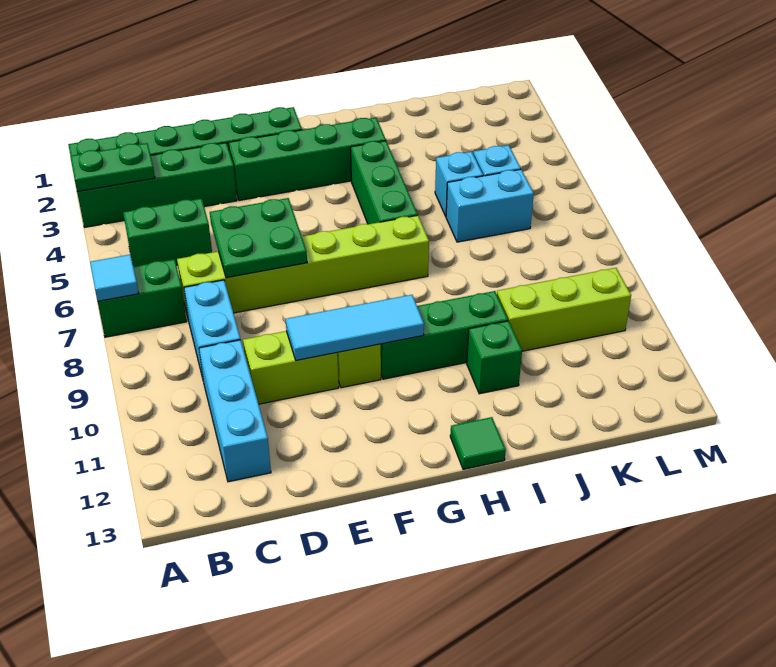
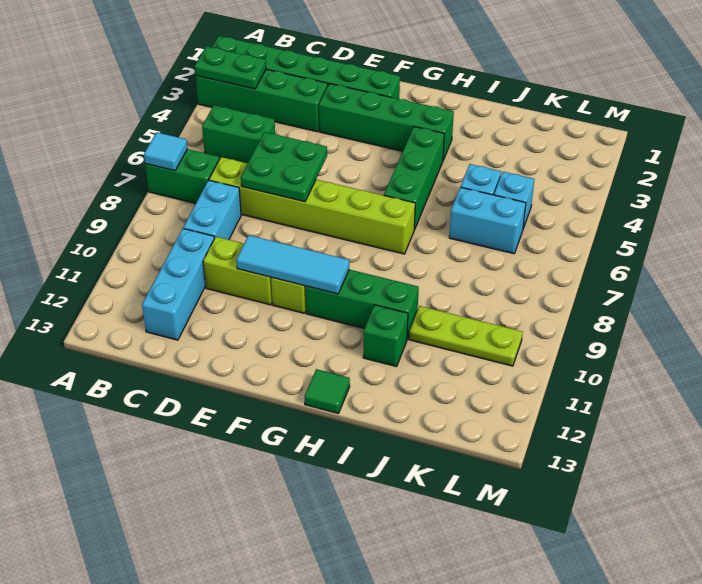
lime brick J10:L10 level 1 -> lime plate J10:L10 level 1

